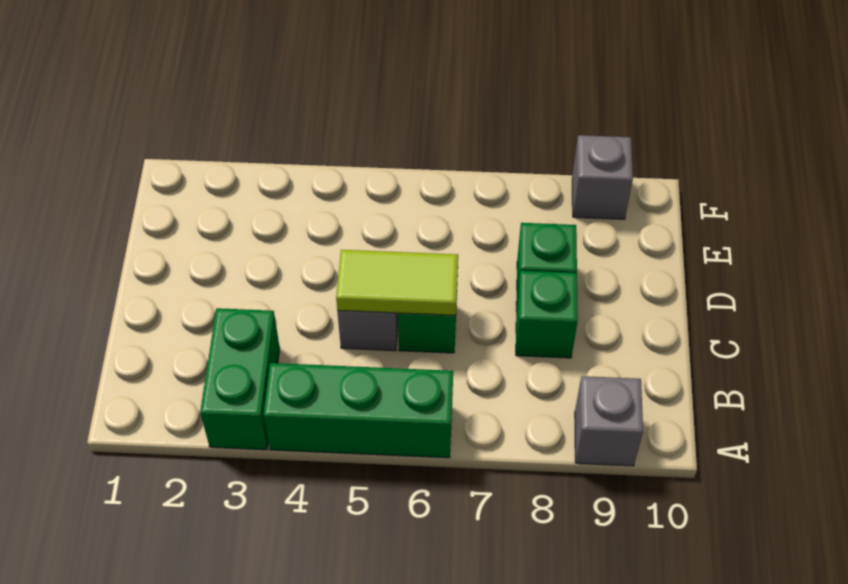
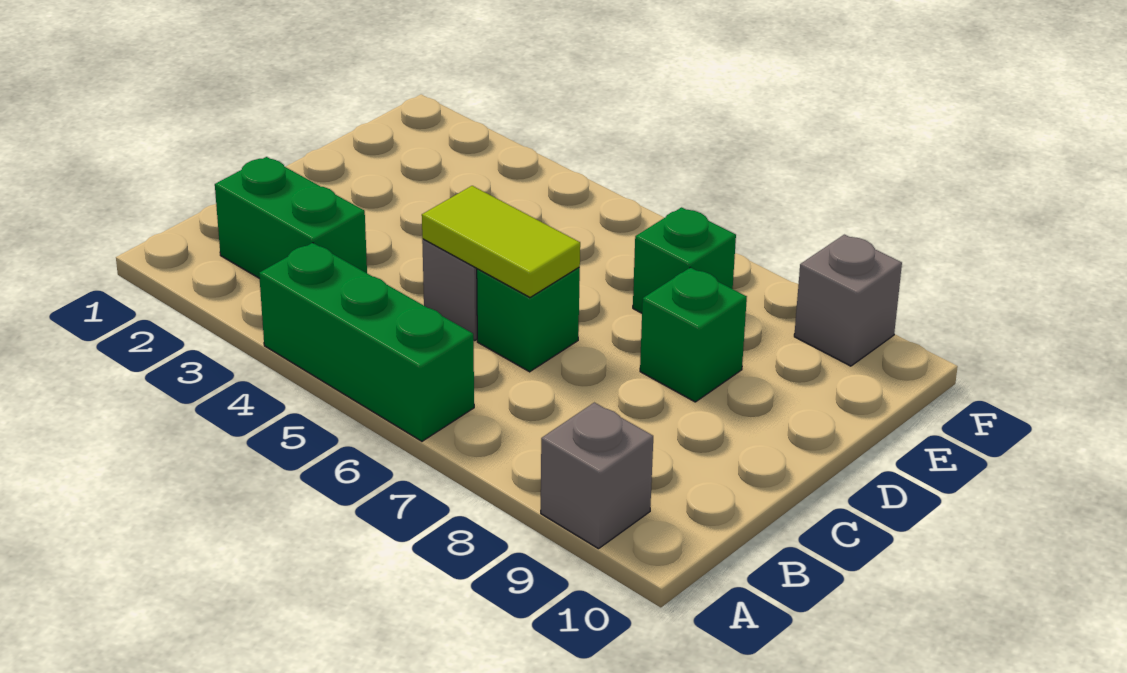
green brick A3:B3 level 1 -> green brick B2:B3 level 1
green brick C8 level 1 -> green brick E7 level 1

